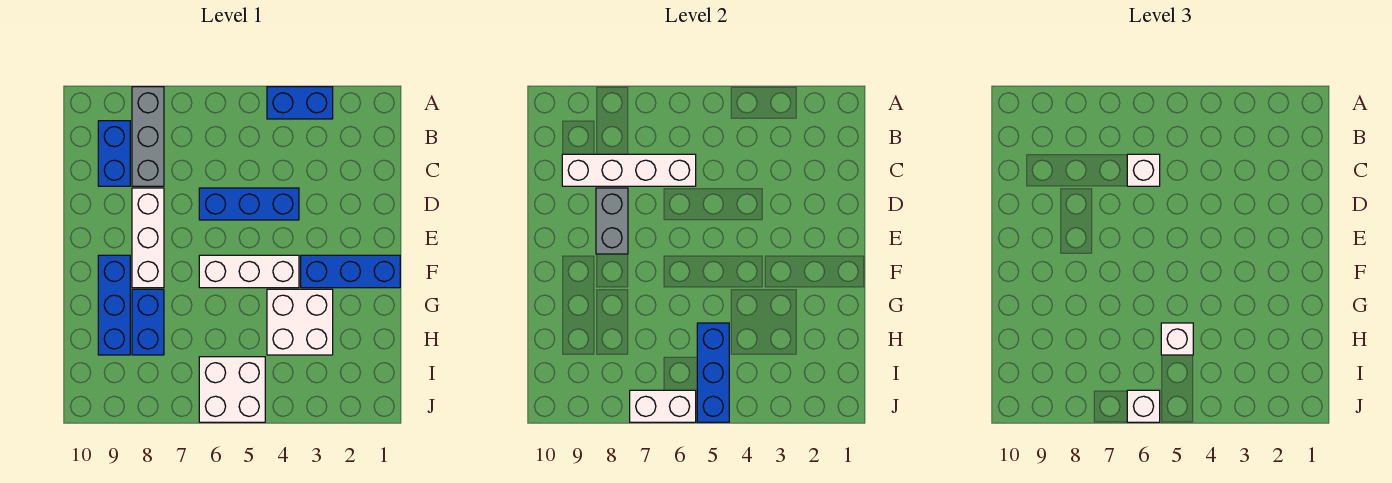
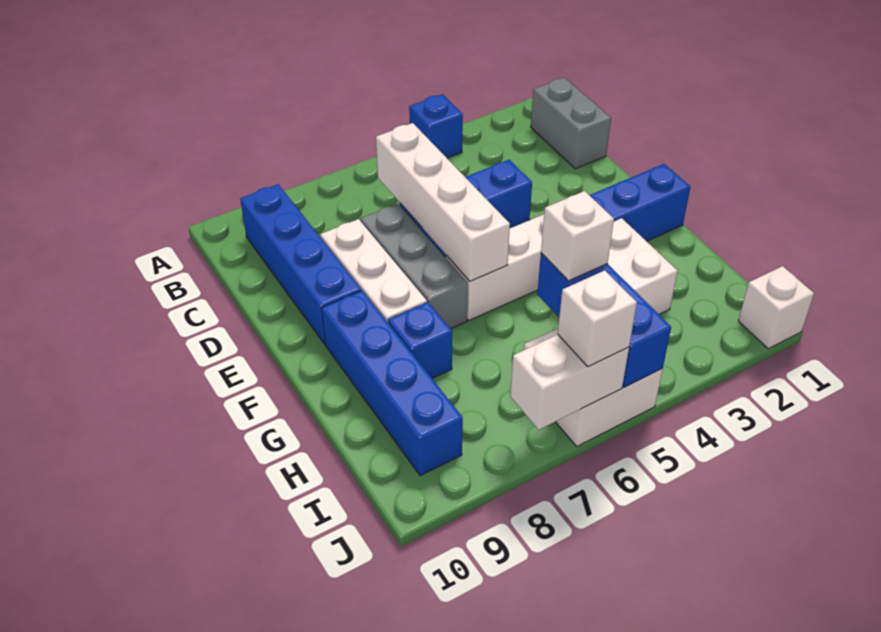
blue brick A3:A4 level 1 -> blue brick A4 level 1
grey brick A8:C8 level 1 -> grey brick D7:F7 level 1
blue brick B9:C9 level 1 -> blue brick B9:E9 level 1
white brick C6:C9 level 2 -> white brick C6:F6 level 2
white brick C6 level 3 -> white brick J1 level 1
grey brick D8:E8 level 2 -> grey brick B1:C1 level 1
blue brick F9:H9 level 1 -> blue brick F9:I9 level 1
blue brick G8:H8 level 1 -> blue brick G8 level 1

